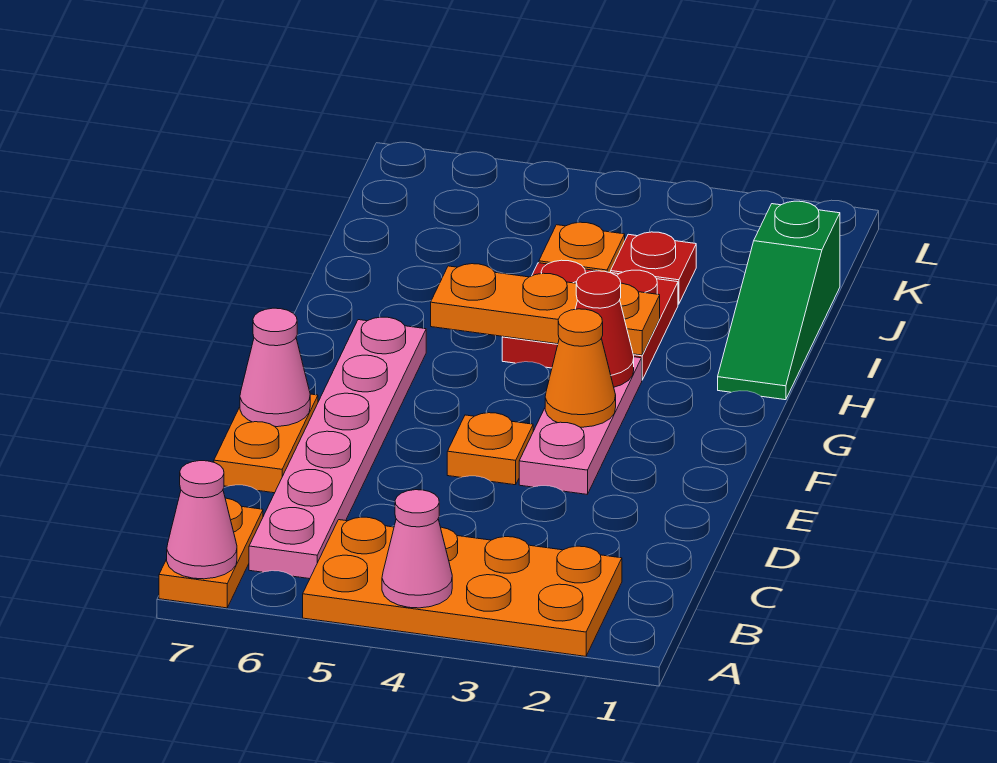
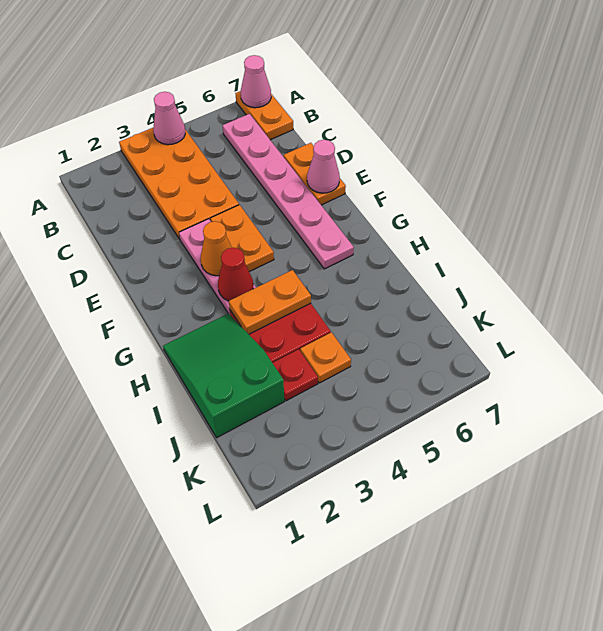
orange plate A2:B5 level 1 -> orange plate A3:D4 level 1
orange plate E4 level 1 -> orange plate E4:F4 level 1
green slope H1:J1 level 1 top J -> green slope H1:J2 level 1 top J
orange plate H3:H5 level 2 -> orange plate H3:H4 level 2

